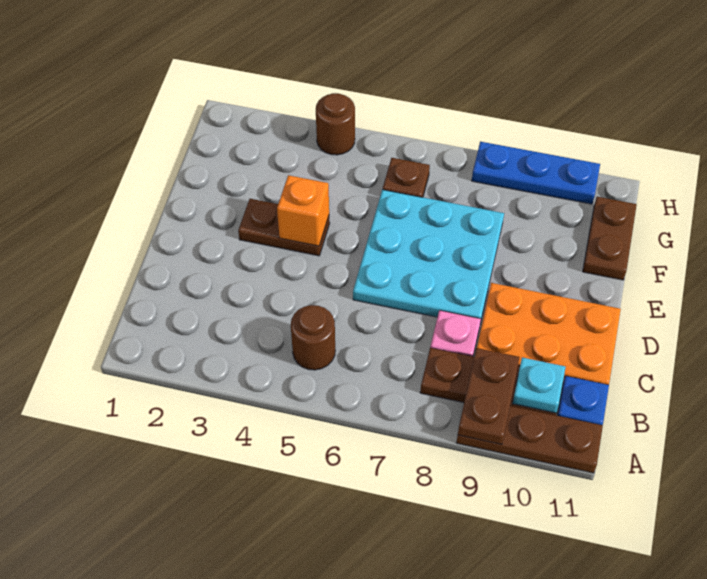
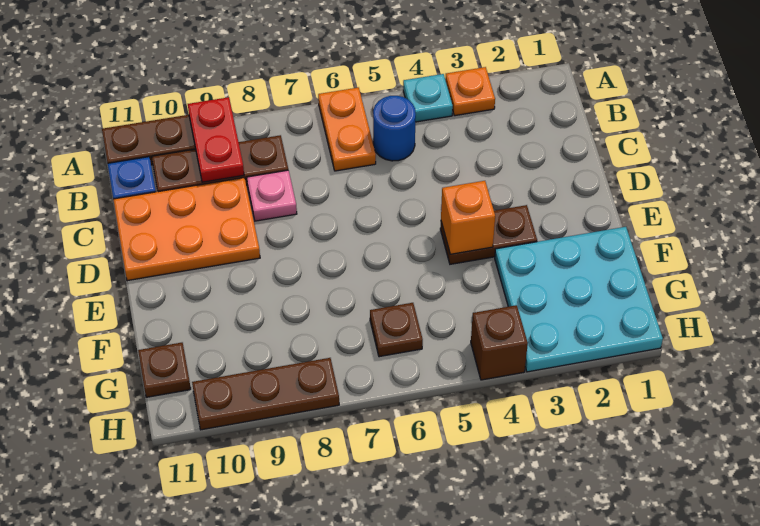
none -> orange plate A3 level 1
none -> orange plate A6:B6 level 1
brown plate A9:B9 level 2 -> red plate A9:B9 level 2
brown round brick B5 level 1 -> blue round brick B5 level 1
cyan plate B10 level 2 -> cyan plate A4 level 1
cyan plate D6:F8 level 1 -> cyan plate F1:H3 level 1
brown plate F11:G11 level 1 -> brown plate G11 level 1
brown round brick H4 level 1 -> brown brick H4 level 1
blue plate H8:H10 level 1 -> brown plate H8:H10 level 1

